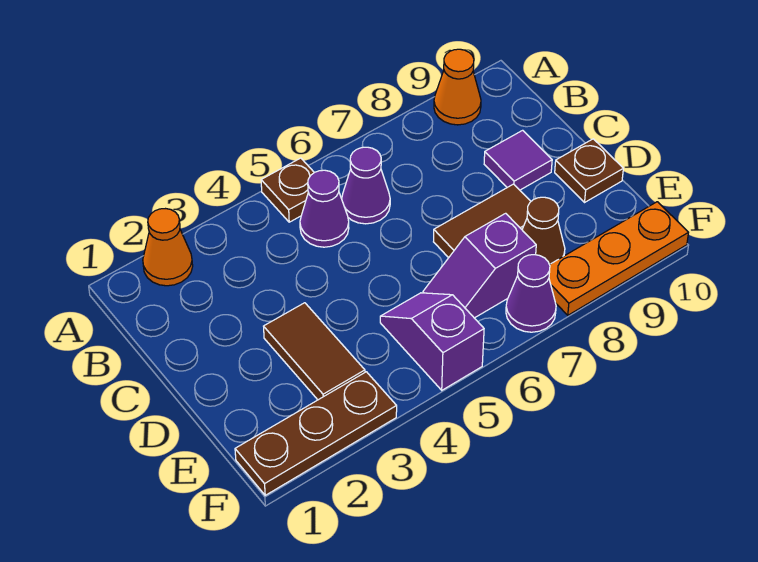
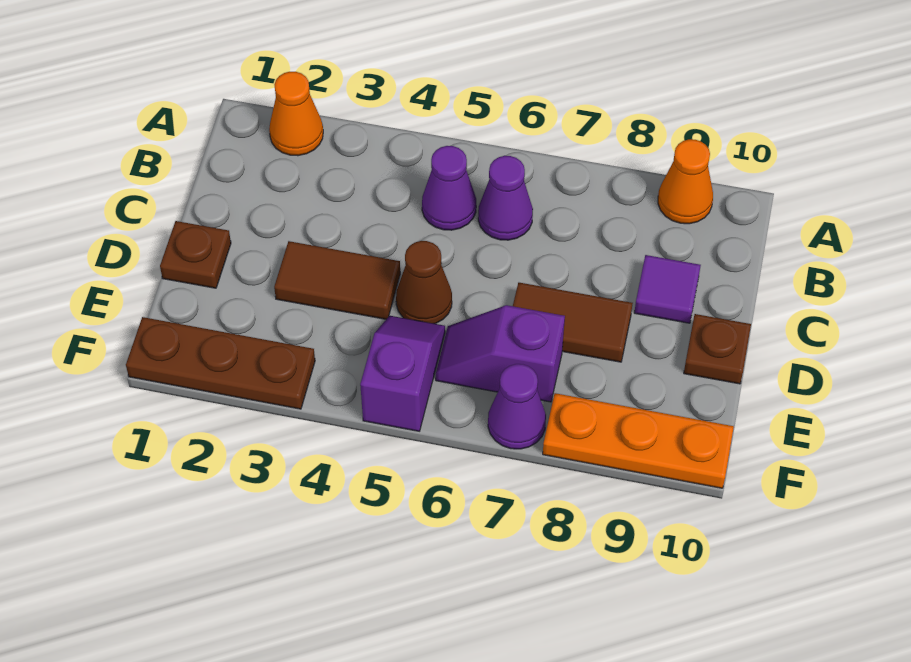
brown plate A5 level 1 -> brown plate D1 level 1
brown tile D3:E3 level 1 -> brown tile D3:D4 level 1
brown cone E8 level 1 -> brown cone D5 level 1

